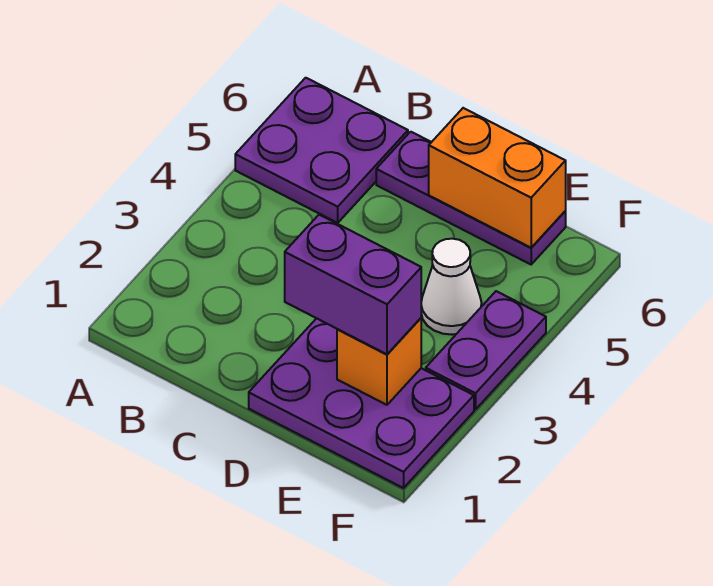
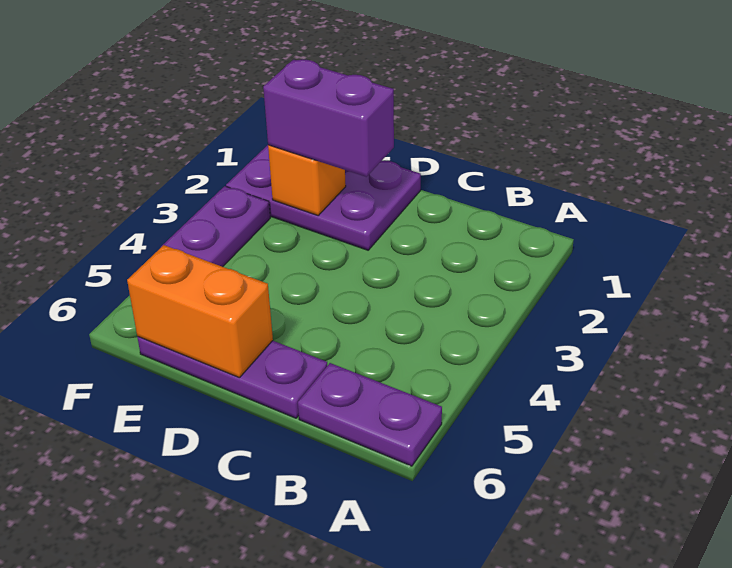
purple plate A5:B6 level 1 -> purple plate A6:B6 level 1
white cone E4 level 1 -> none

